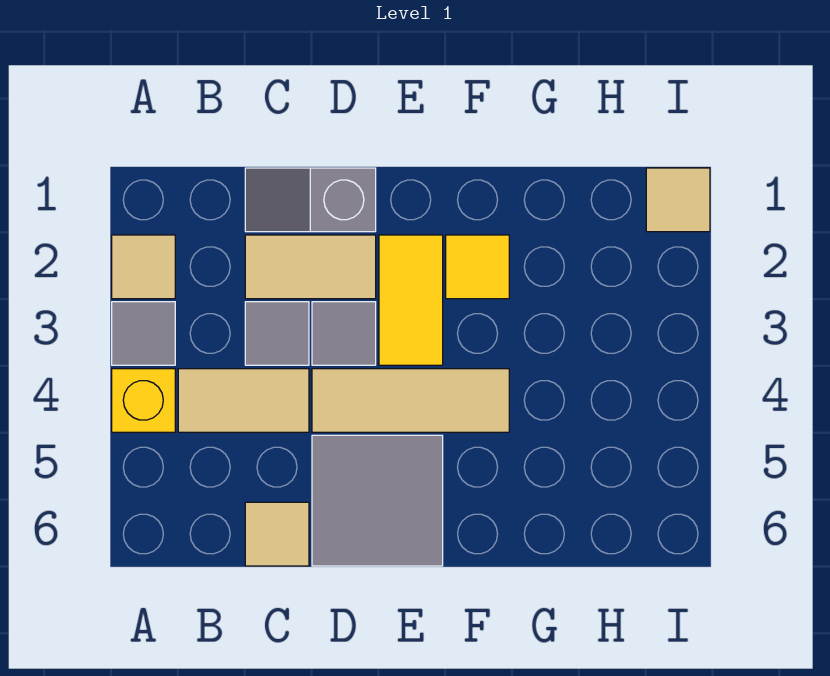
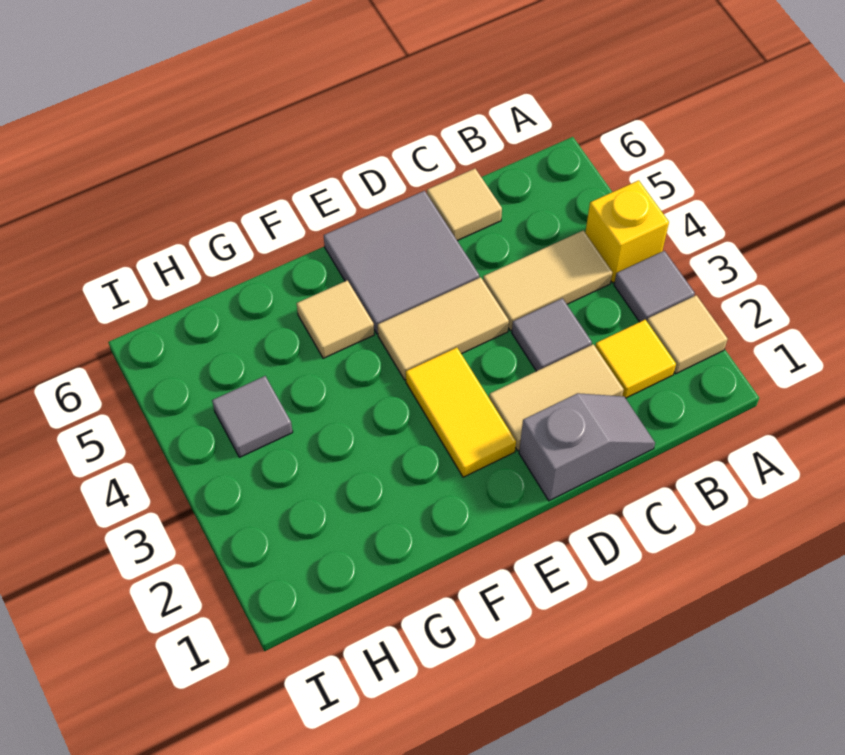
grey tile D3 level 1 -> grey tile H4 level 1
tan tile D4:F4 level 1 -> tan tile D4:E4 level 1
yellow tile F2 level 1 -> yellow tile B2 level 1
tan tile I1 level 1 -> tan tile F5 level 1

